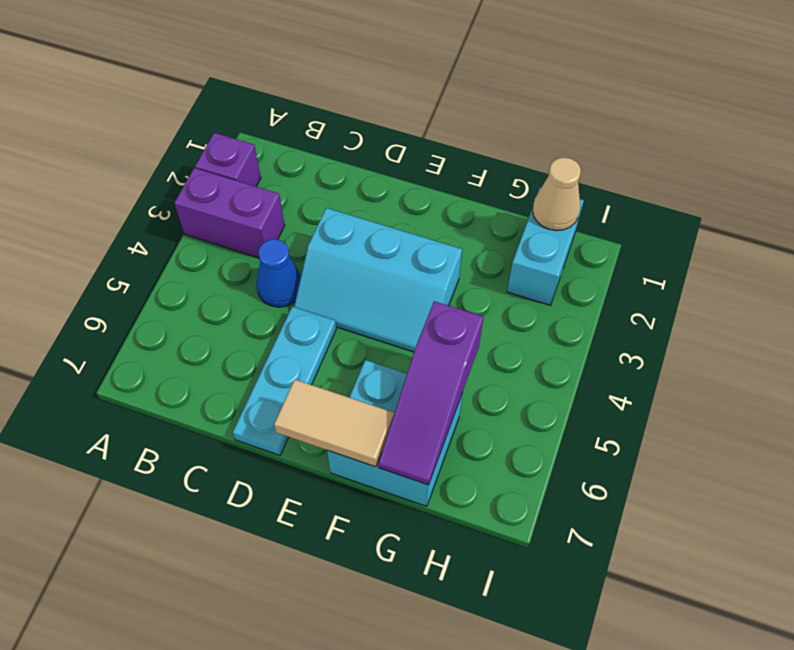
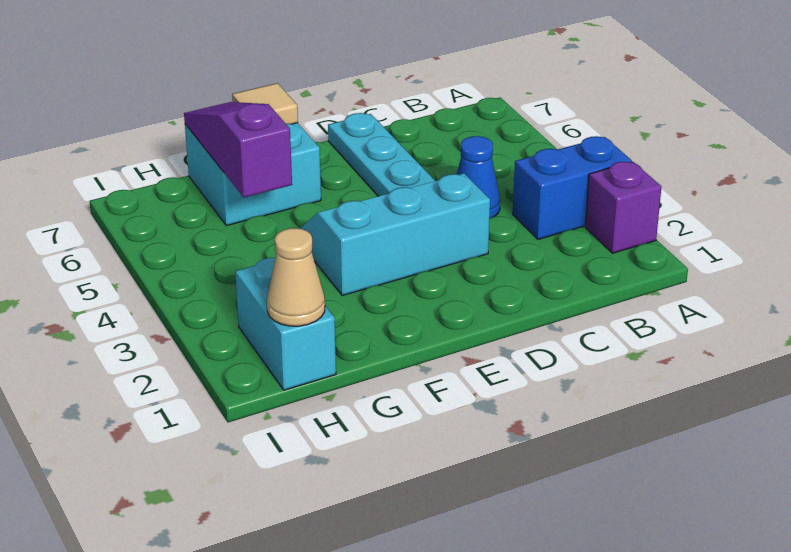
purple brick A3:B3 level 1 -> blue brick A3:B3 level 1
tan tile E7:F7 level 2 -> tan tile F7 level 2

